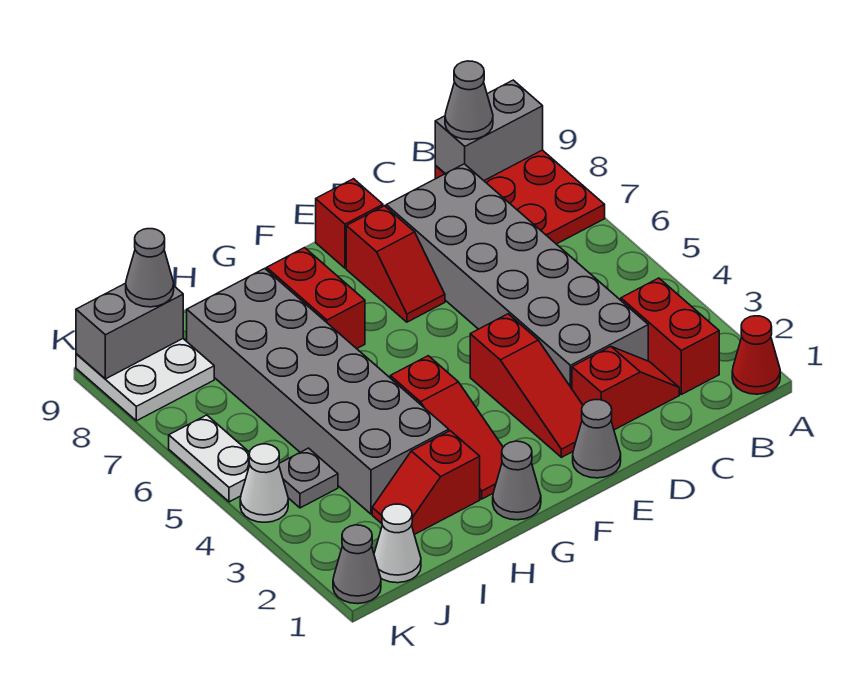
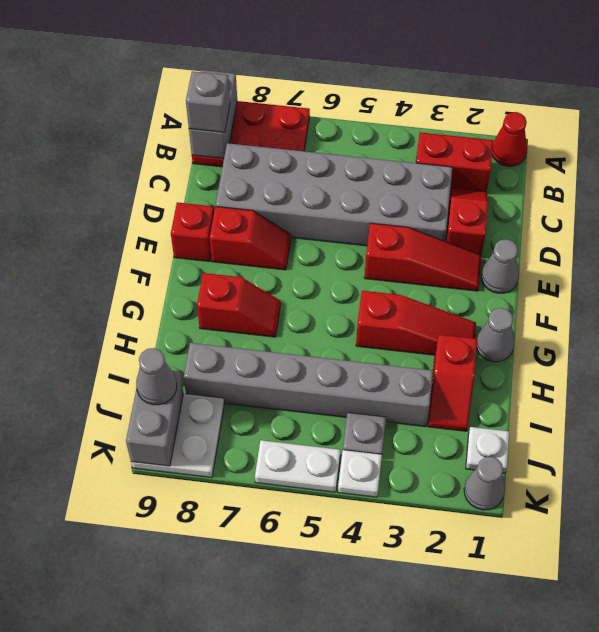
grey cone B9 level 3 -> grey brick B9 level 3
red brick G7:G8 level 1 -> red slope G7:G8 level 1 top 8
grey brick H3:I8 level 1 -> grey brick I3:I8 level 1
white cone J1 level 1 -> white plate J1 level 1
white cone K4 level 1 -> white plate K4 level 1

